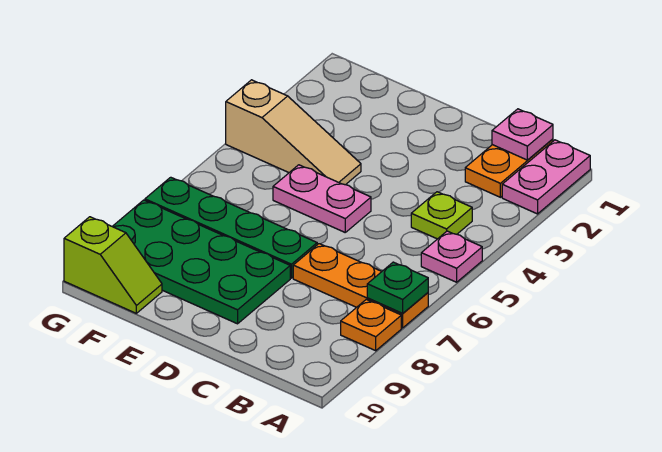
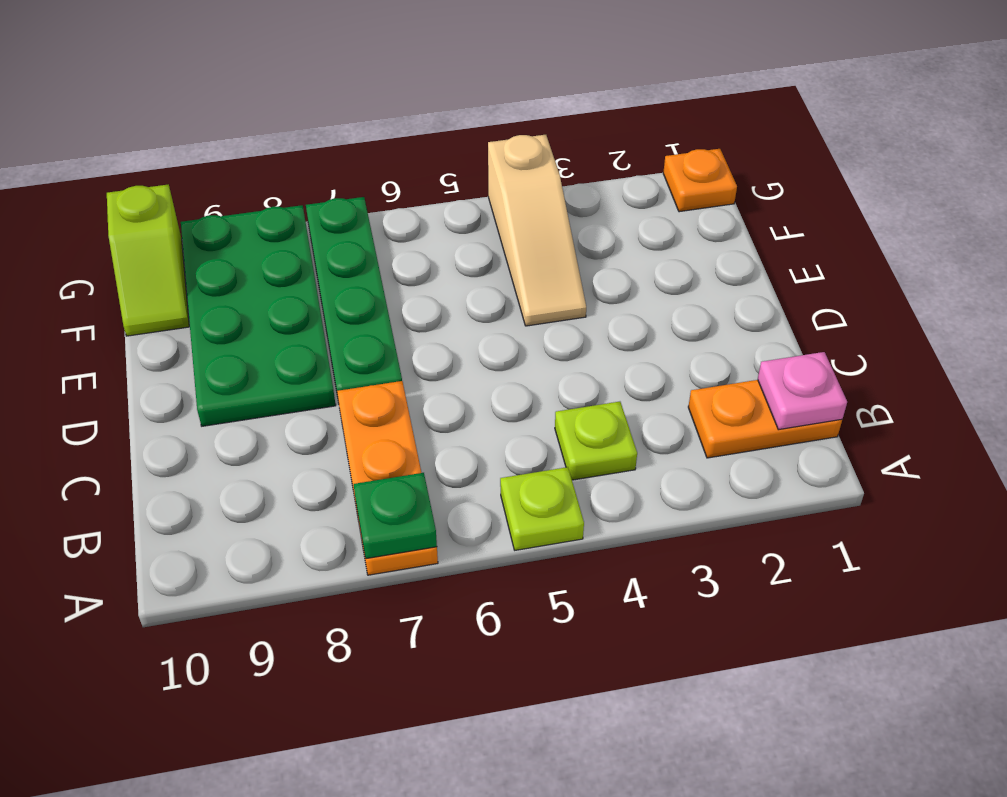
pink plate A1:A2 level 1 -> none
pink plate A5 level 1 -> lime plate A5 level 1
orange plate A8 level 1 -> orange plate G1 level 1
pink plate D5:E5 level 1 -> none

